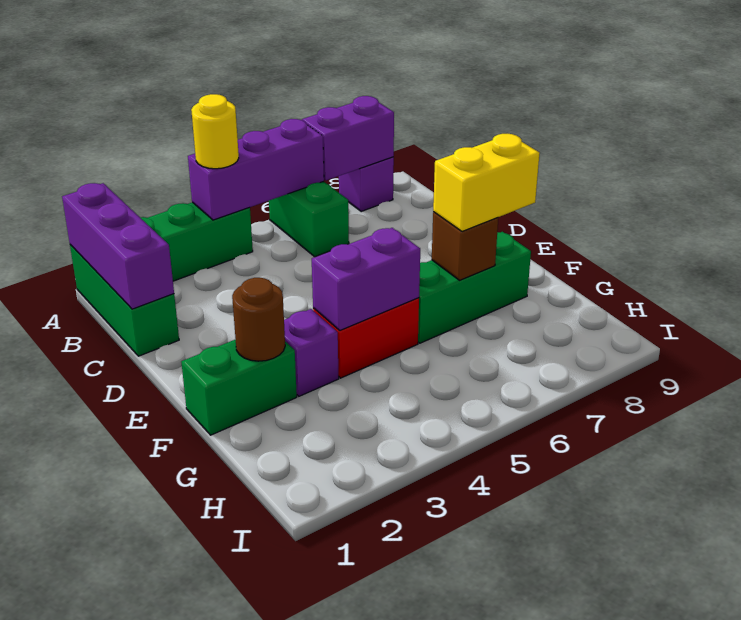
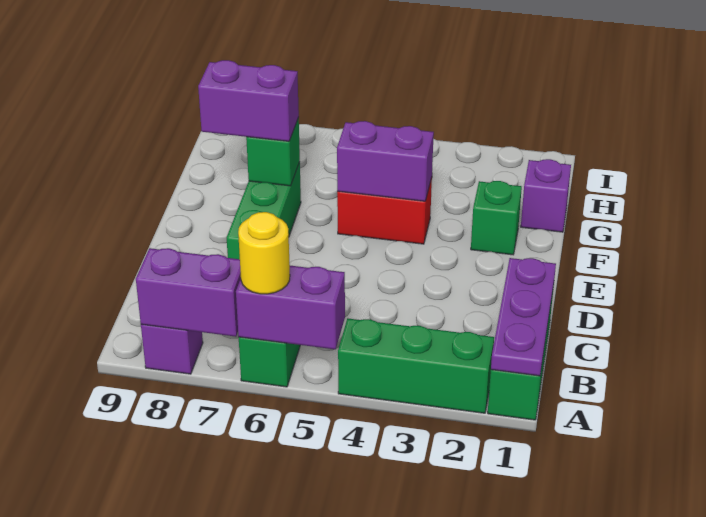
purple brick A1:C1 level 2 -> purple plate A1:C1 level 2
purple brick A4:A6 level 2 -> purple brick A5:A6 level 2
yellow round brick A4 level 3 -> yellow round brick A6 level 3
green brick F1:F2 level 1 -> green brick F2 level 1
brown round brick F2 level 2 -> none
purple brick F3 level 1 -> purple brick G1 level 1
green brick F6:F8 level 1 -> green brick D7:F7 level 1
brown brick F7 level 2 -> green brick F7 level 2
yellow brick F7:F8 level 3 -> purple brick F7:F8 level 3

